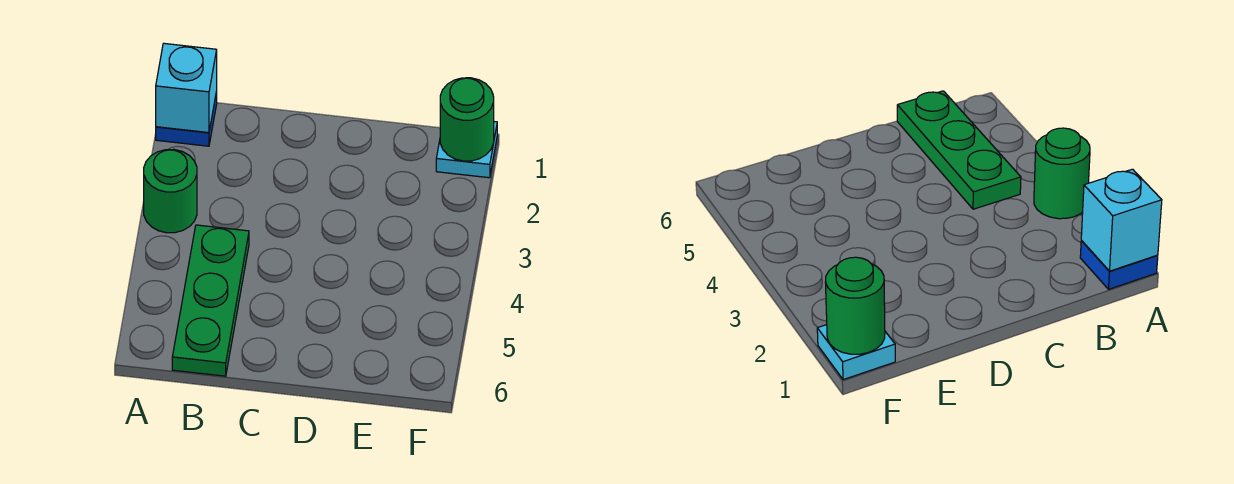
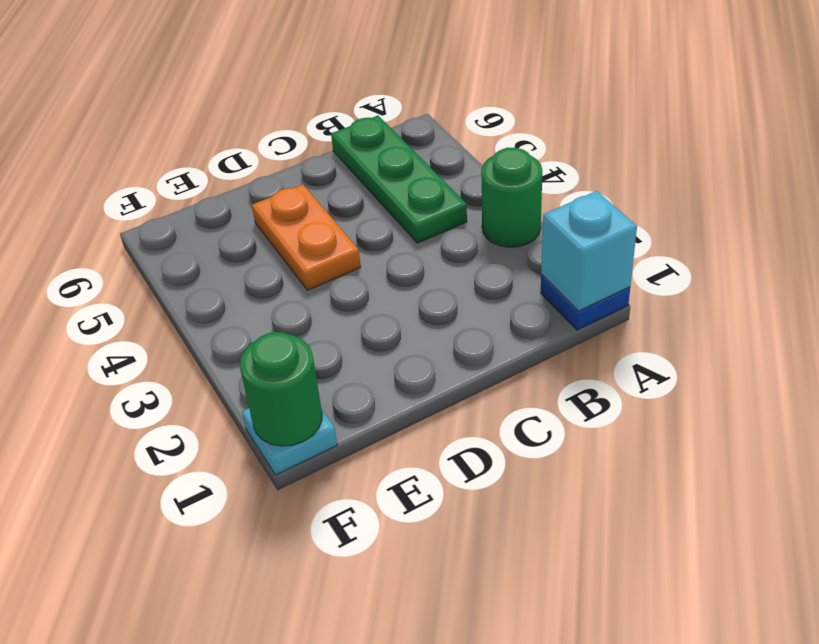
none -> orange plate D4:D5 level 1

